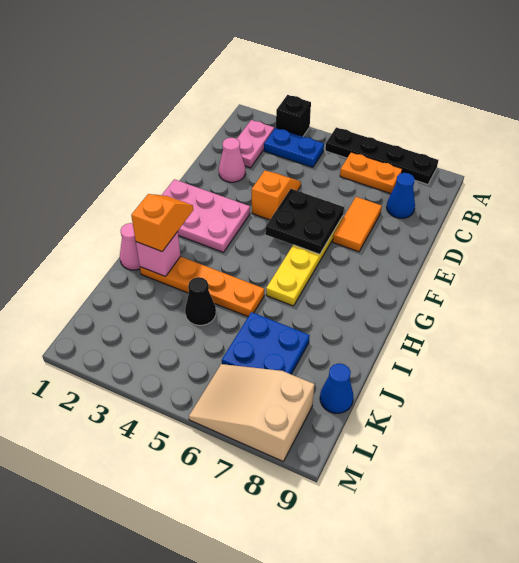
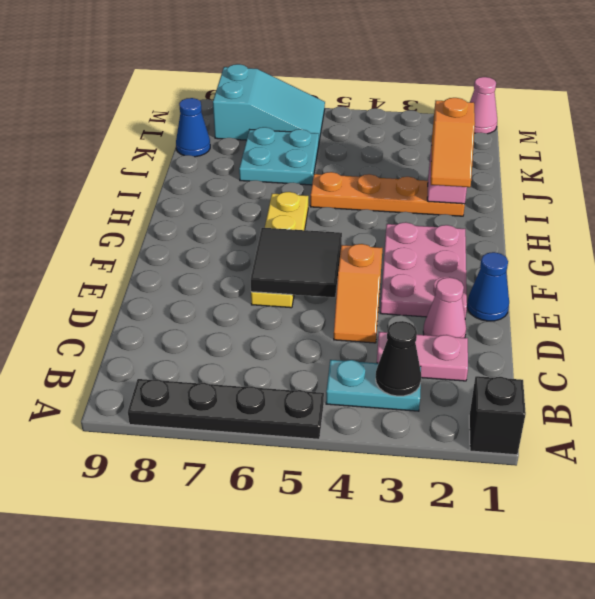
black brick A3 level 1 -> black brick A1 level 1
pink plate B2:C2 level 1 -> pink plate C2:C3 level 1
blue plate B3:B4 level 1 -> cyan plate B3:B4 level 1
orange plate B6:B7 level 1 -> none
blue cone C8 level 1 -> blue cone E1 level 1
orange tile D7:E7 level 1 -> none
black plate E5:F6 level 2 -> black tile E5:F6 level 2
pink plate F1:G3 level 1 -> pink plate E2:G3 level 1
pink cone I1 level 1 -> pink cone M1 level 1
black cone J4 level 1 -> black cone B3 level 2
blue plate J6:K7 level 1 -> cyan plate J6:K7 level 1
tan slope L6:M8 level 1 top 8 -> cyan slope L6:M8 level 1 top 8

